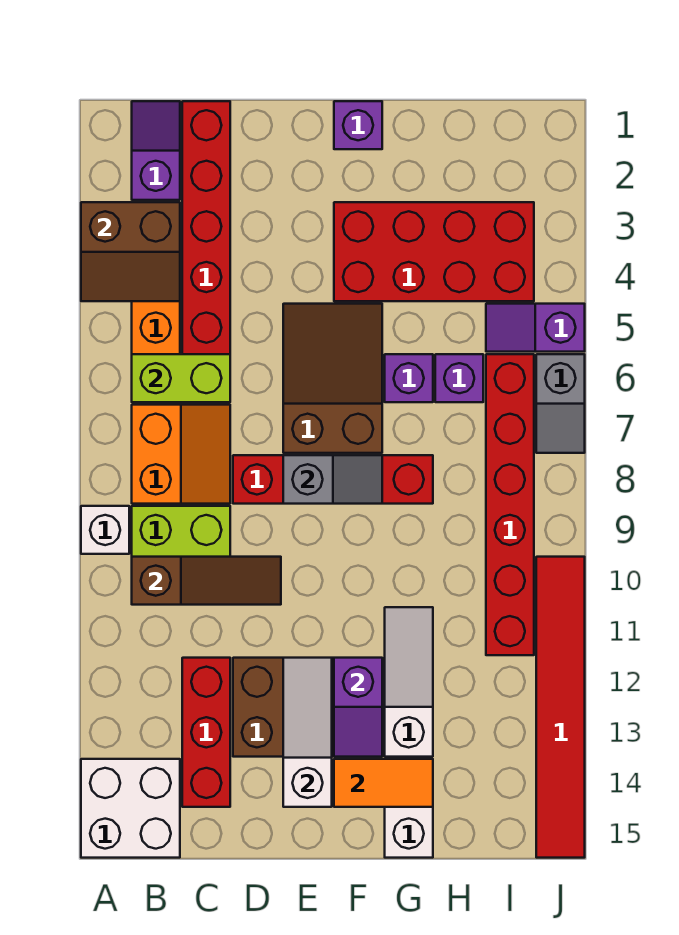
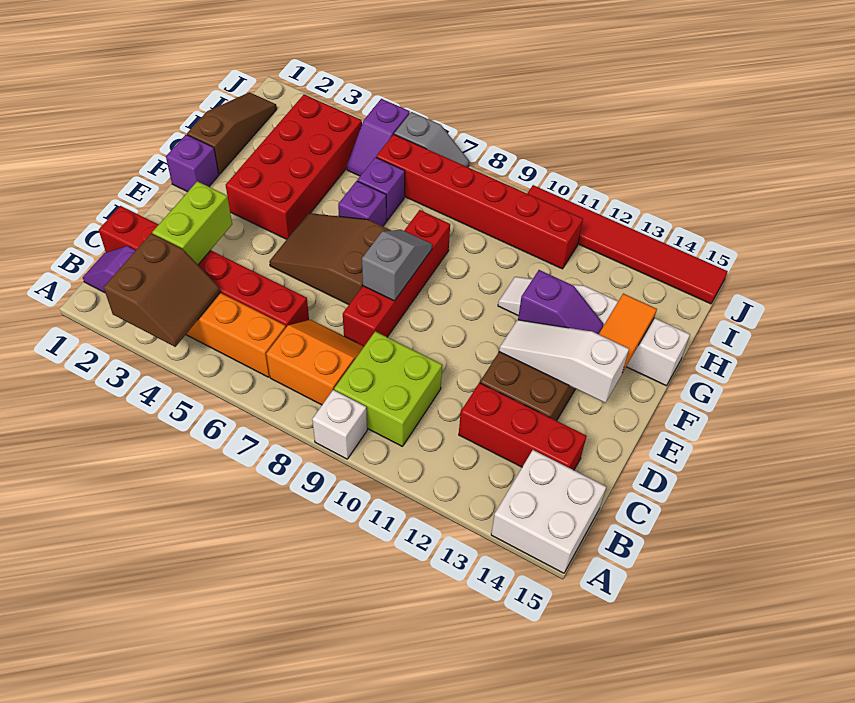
lime brick B6:C6 level 2 -> lime brick C3:D3 level 2
brown slope B10:D10 level 2 top B -> brown slope G1:I1 level 1 top G

